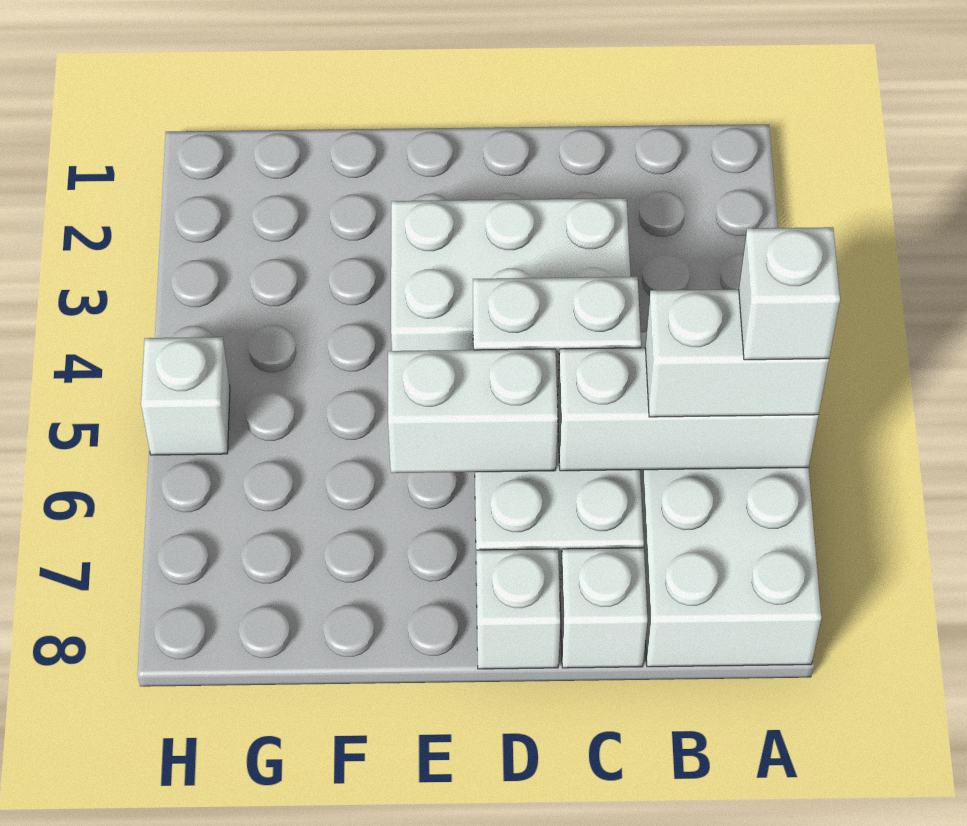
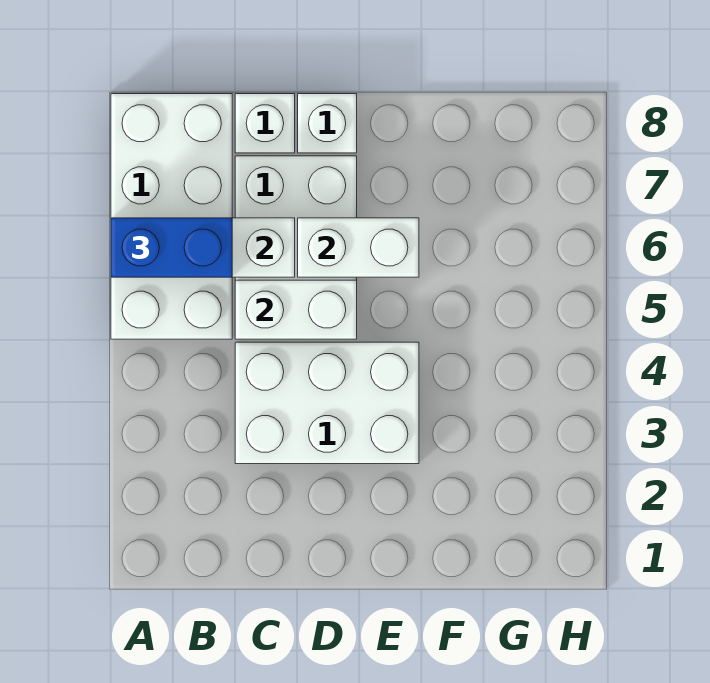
white brick A6:B6 level 3 -> blue brick A6:B6 level 3
white brick A6 level 4 -> none
white brick H5 level 1 -> none

